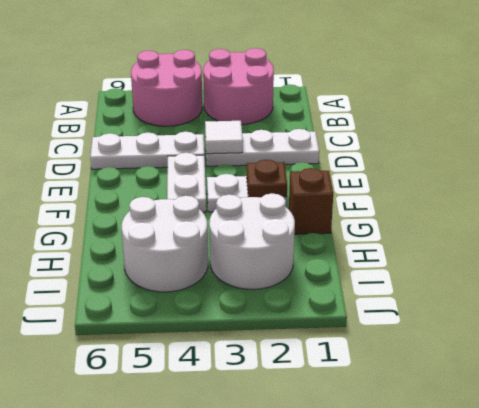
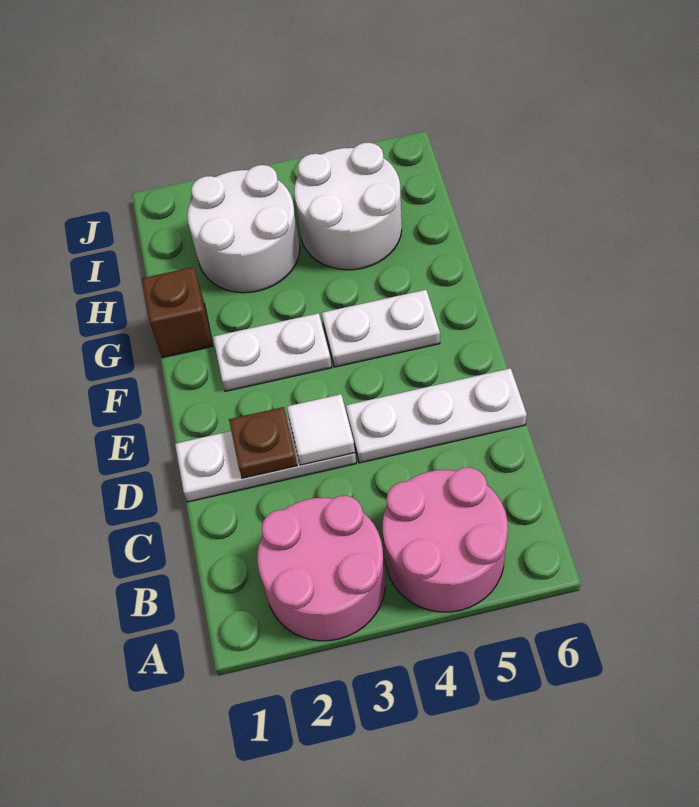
white plate E4:F4 level 1 -> white plate F4:F5 level 1
brown plate F2 level 2 -> brown plate D2 level 2

